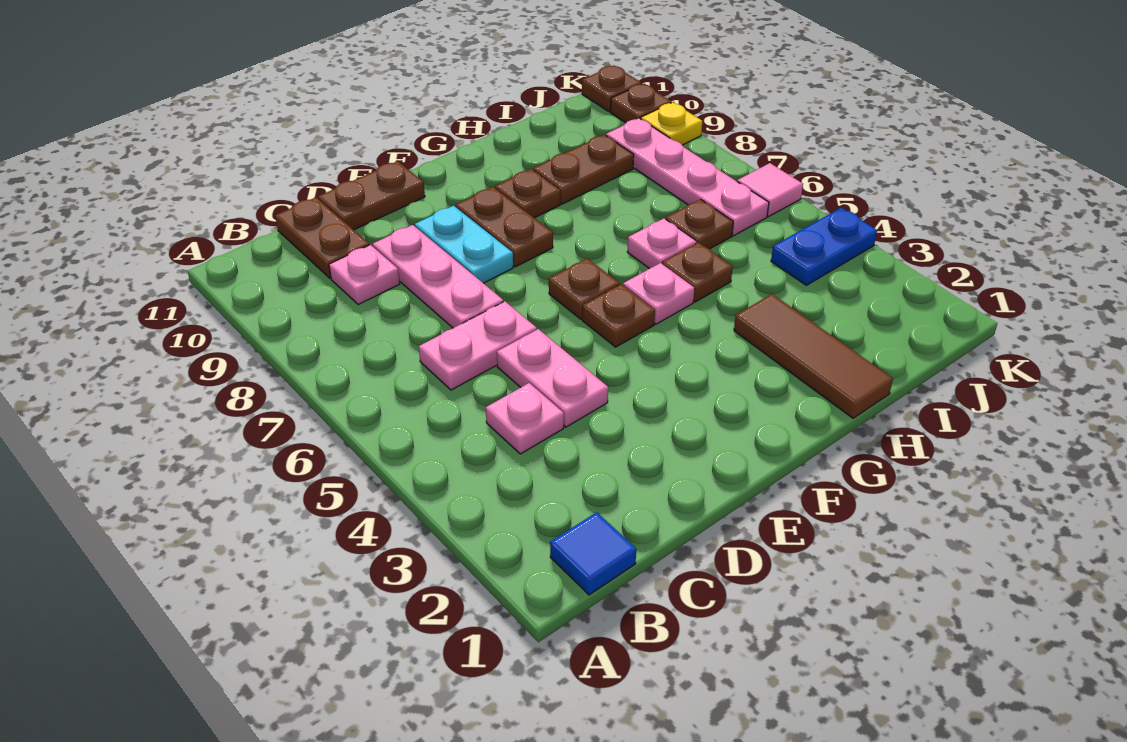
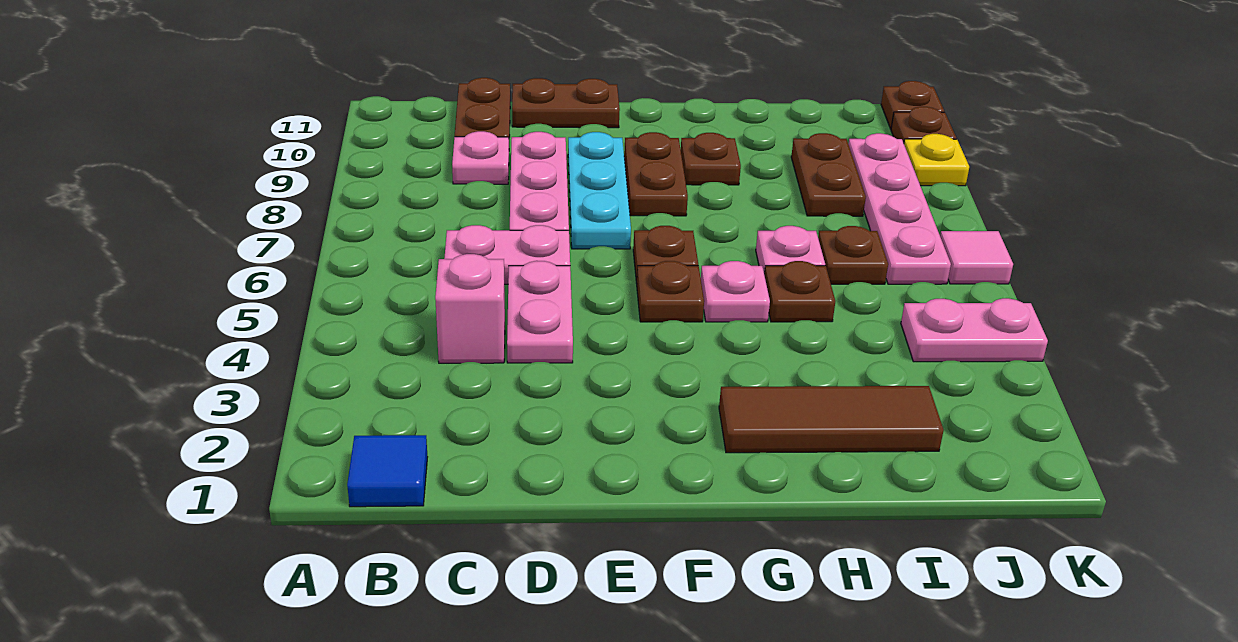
pink plate C4 level 1 -> pink brick C4 level 1
cyan plate E8:E9 level 1 -> cyan plate E7:E9 level 1
brown tile H1:H3 level 1 -> brown tile G2:I2 level 1
brown plate H9:I9 level 1 -> brown plate I8:I9 level 1
blue plate J4:K4 level 1 -> pink plate J4:K4 level 1

